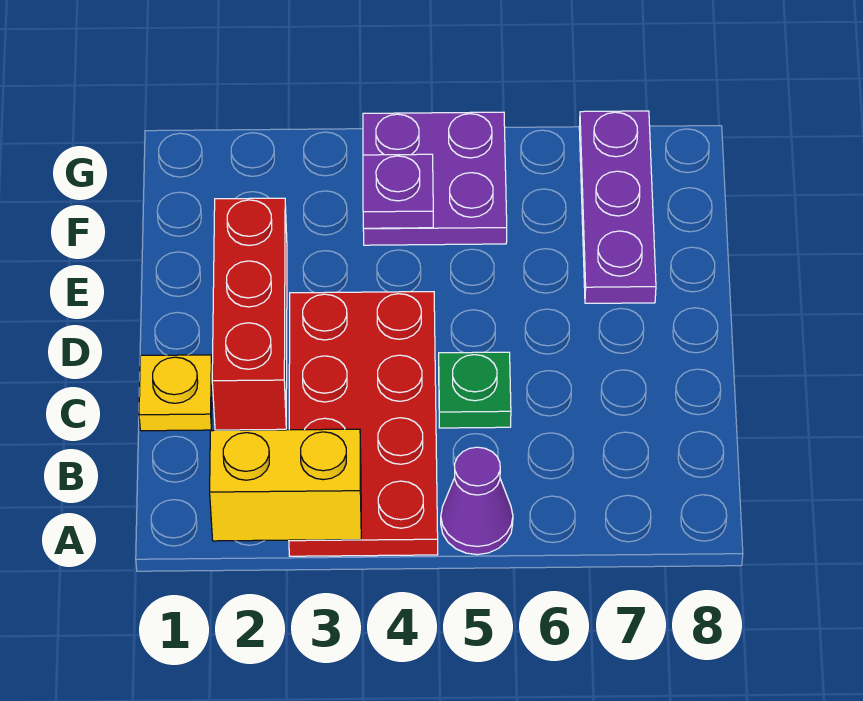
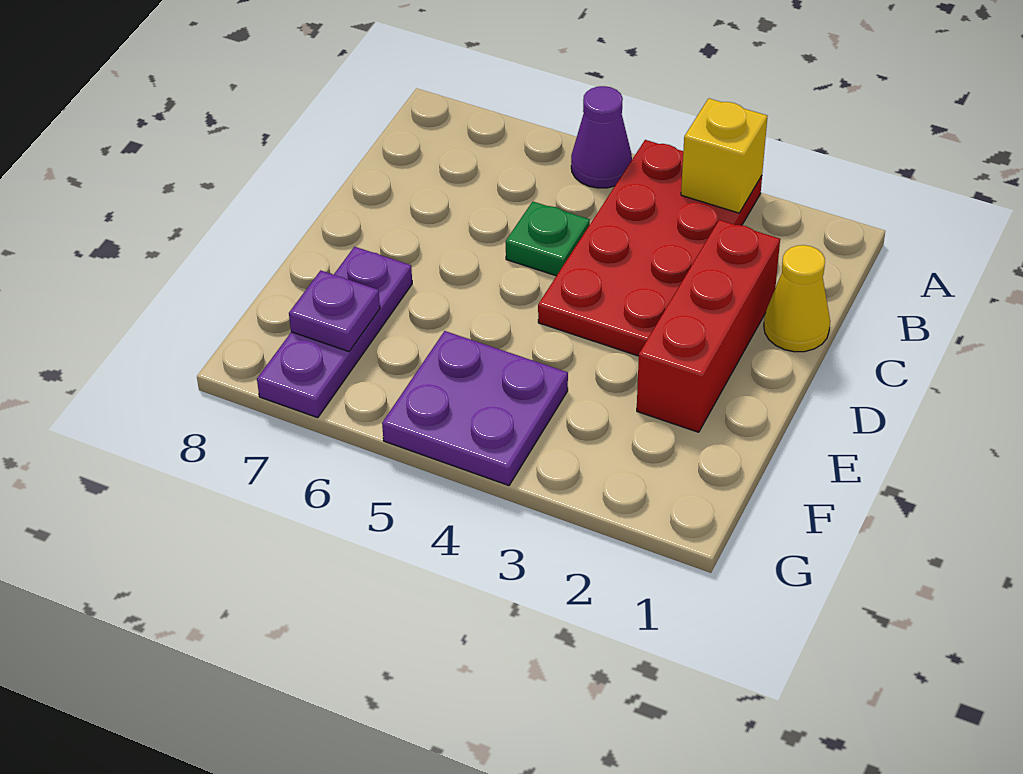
yellow brick A2:A3 level 2 -> yellow brick A3 level 2
yellow plate C1 level 1 -> yellow cone C1 level 1
purple plate F4 level 2 -> purple plate F7 level 2

